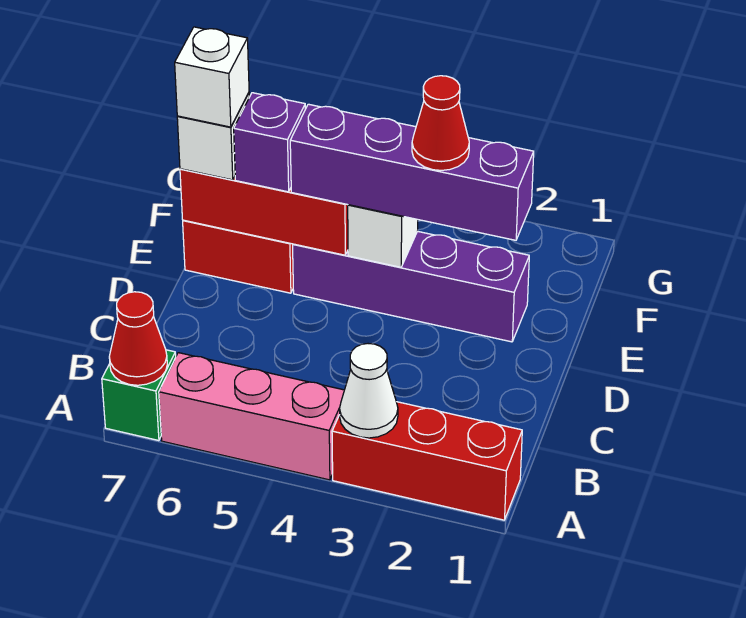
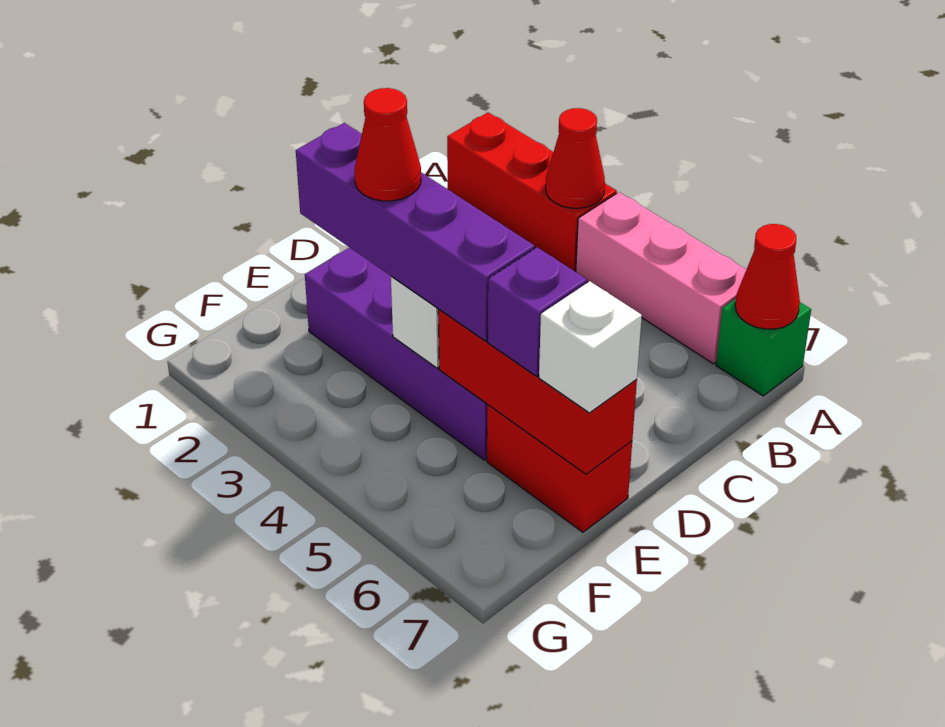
white cone A3 level 2 -> red cone A3 level 2
white brick E7 level 4 -> none

